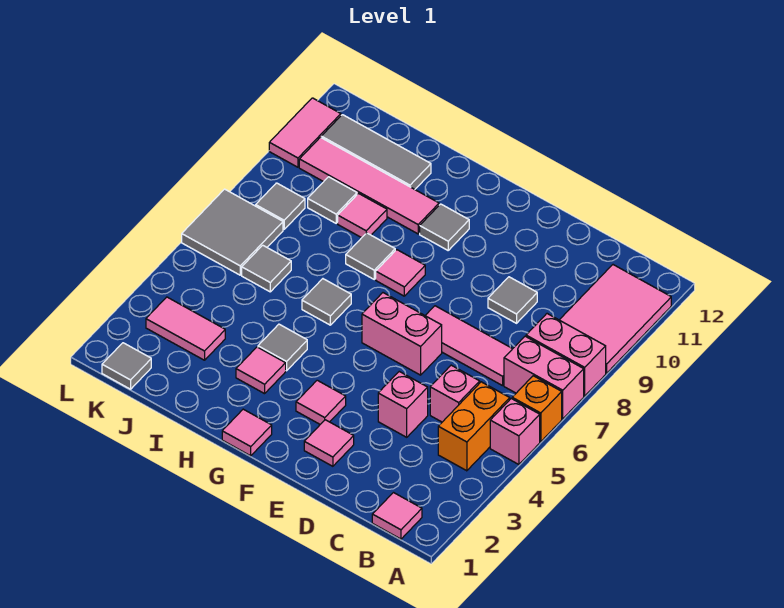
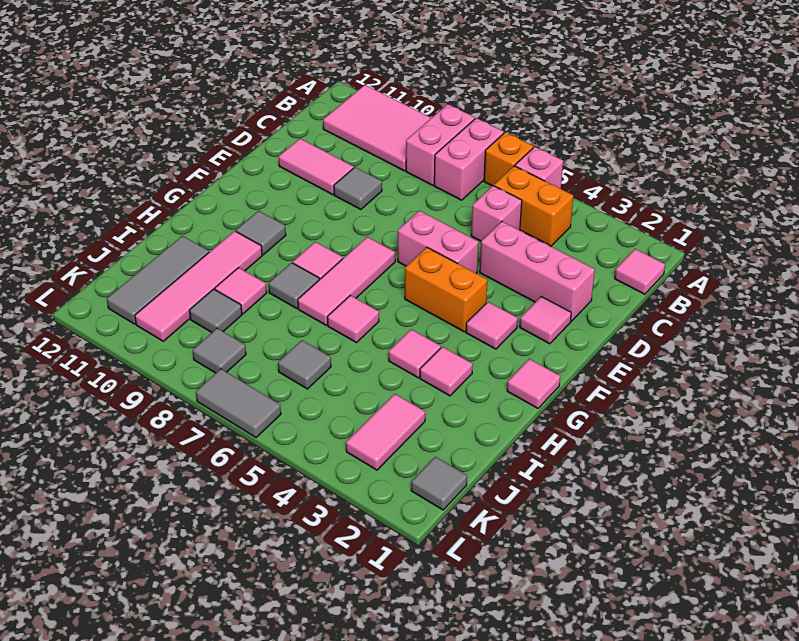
pink tile C7:E7 level 1 -> pink tile F7:H7 level 1
pink brick D4 level 1 -> pink brick D2:D4 level 1
pink brick E6:F6 level 1 -> pink brick E5:E6 level 1
none -> orange brick F4:F5 level 1
grey tile H4 level 1 -> pink tile H4 level 1
grey tile H6 level 1 -> pink tile H6 level 1
grey tile K6:L7 level 1 -> grey tile L6:L7 level 1
pink tile L10:L11 level 1 -> pink tile D10:D11 level 1

